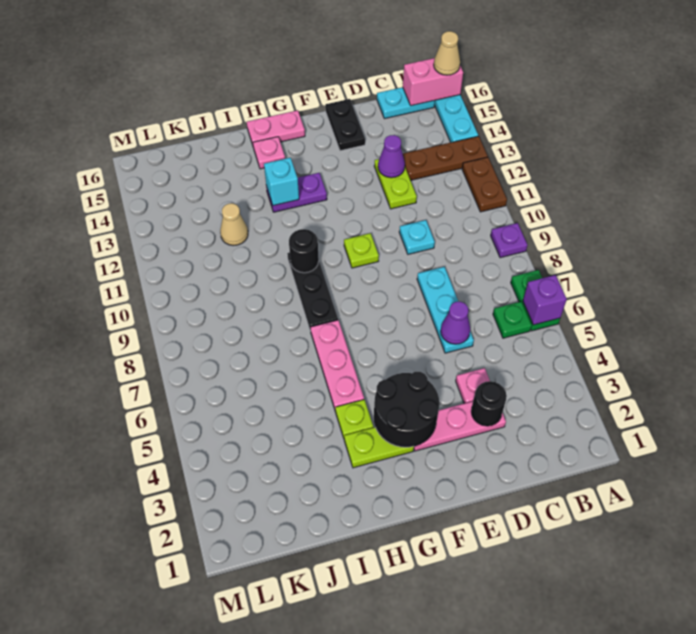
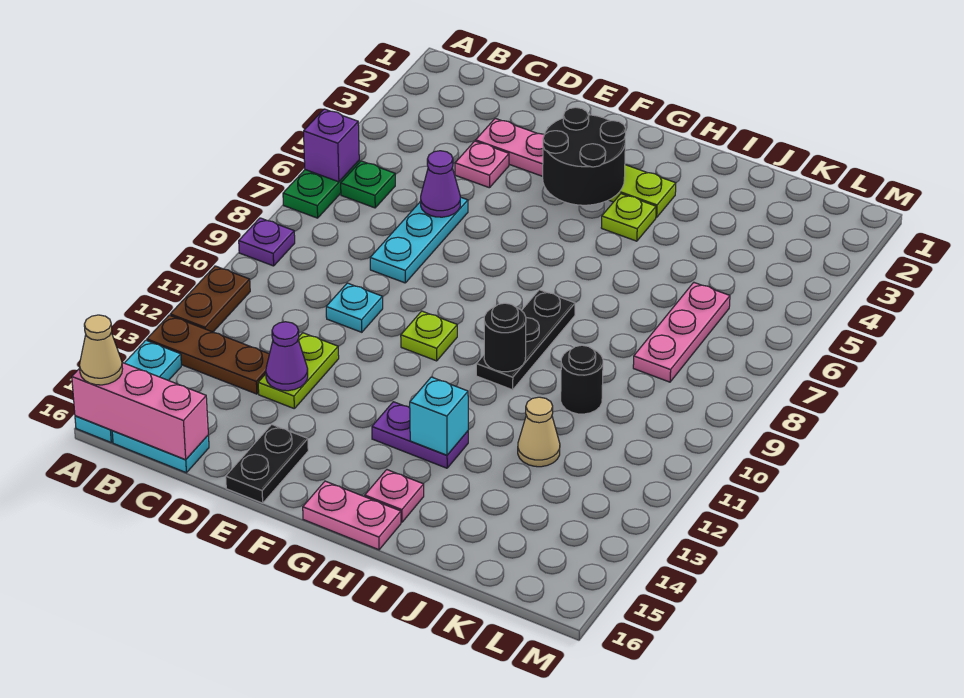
pink brick A16:B16 level 2 -> pink brick A16:C16 level 2
black round brick D3 level 2 -> black round brick J10 level 1
pink plate H5:H7 level 1 -> pink plate K6:K8 level 1

